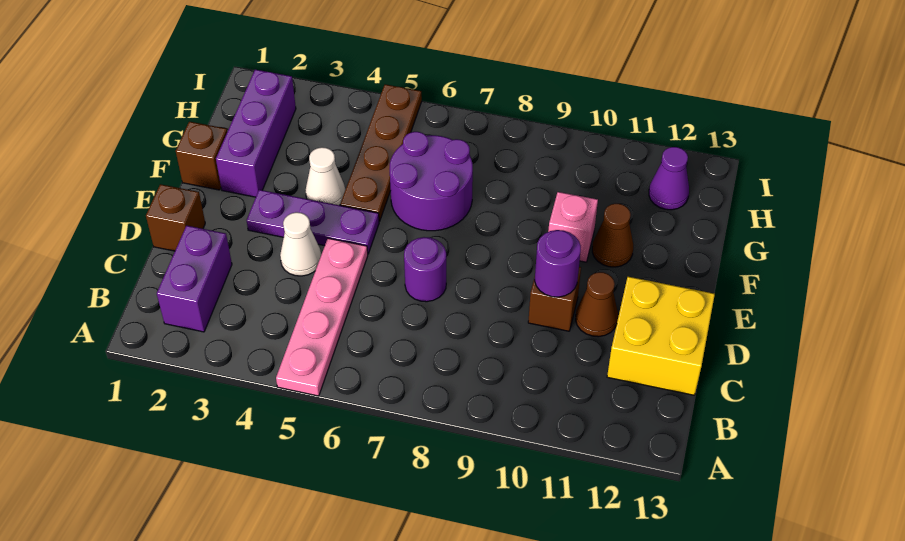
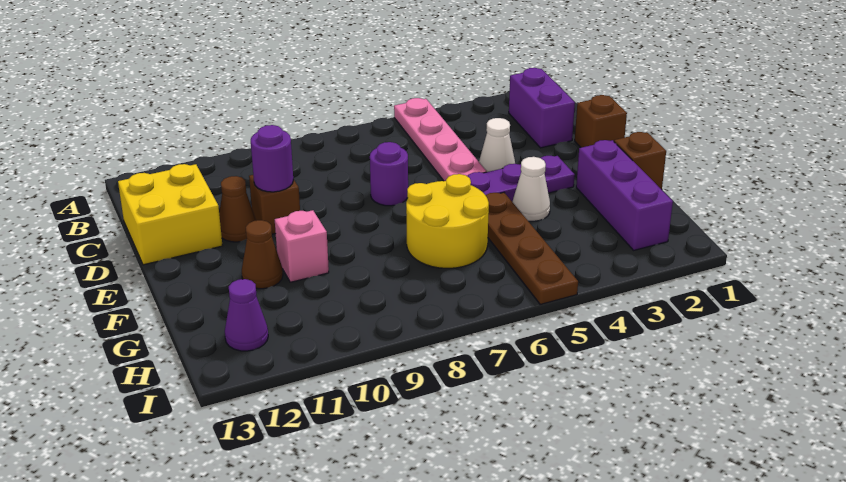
purple round brick F6:G7 level 1 -> yellow round brick F6:G7 level 1

